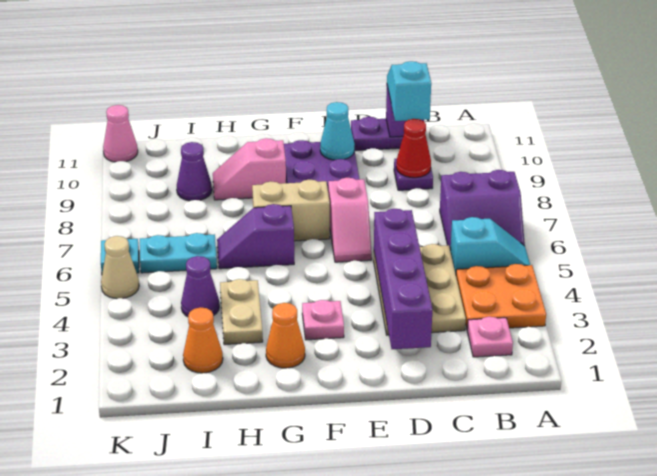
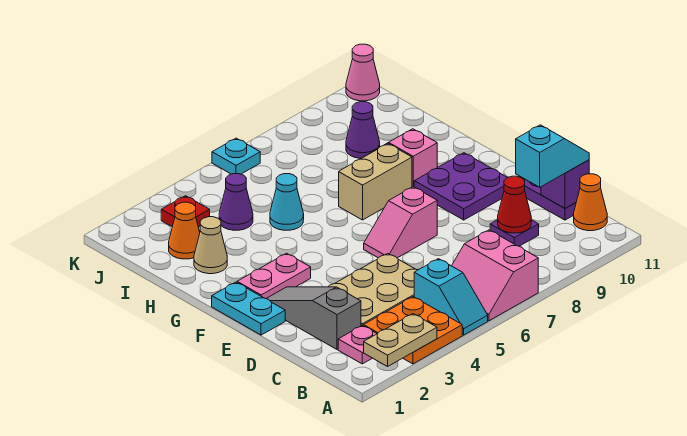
purple slope A6:B7 level 1 top 7 -> pink slope A6:B7 level 1 top 7
none -> grey slope C2:E2 level 1 top C
purple brick D2:D5 level 2 -> none
cyan cone E10 level 2 -> cyan cone H5 level 1
pink plate F3 level 1 -> pink plate F2:F3 level 1
tan brick F7:G7 level 1 -> tan brick G7:G8 level 1
orange cone G2 level 1 -> orange cone B11 level 1
purple slope G6:H6 level 1 top G -> none
tan plate H3:H4 level 1 -> tan plate A2:A3 level 2
cyan plate I6:J6 level 1 -> cyan plate E1:F1 level 1
none -> red plate J3 level 1
tan cone K5 level 1 -> tan cone H2 level 1

